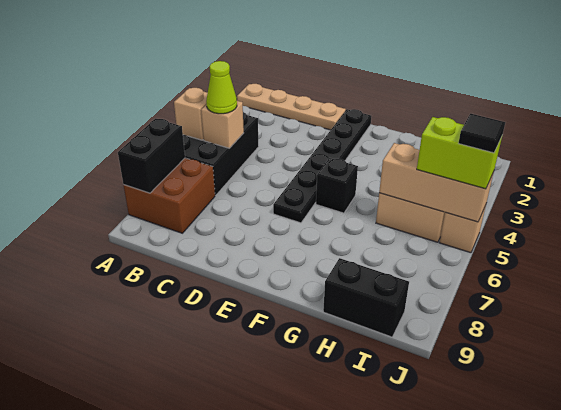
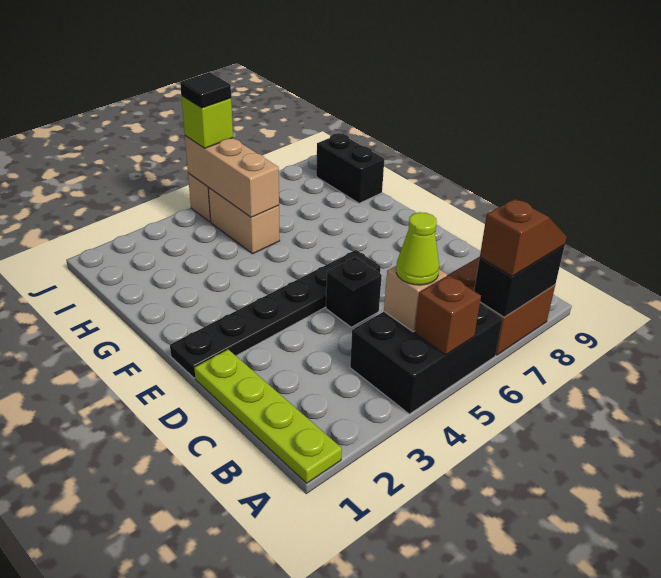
tan plate A1:D1 level 1 -> lime plate A1:D1 level 1
tan brick A5 level 2 -> brown brick A5 level 2
none -> brown slope A7:A8 level 3 top 7
black brick F5 level 1 -> black brick D5 level 1
lime brick I5:J5 level 3 -> lime brick J5 level 3

